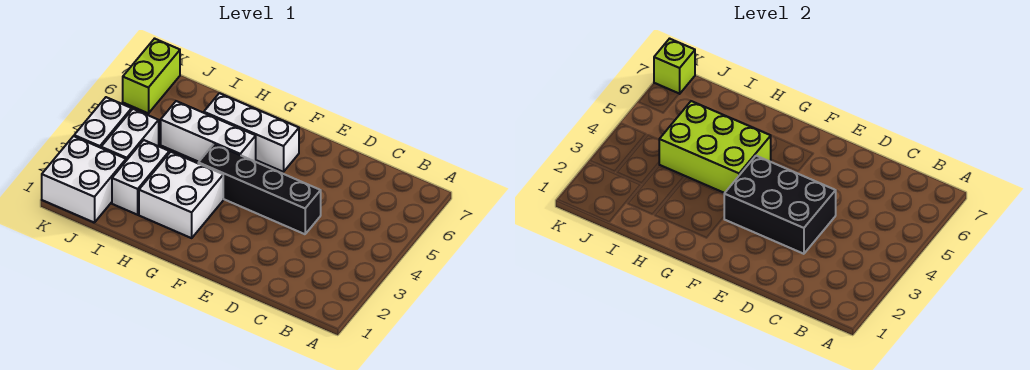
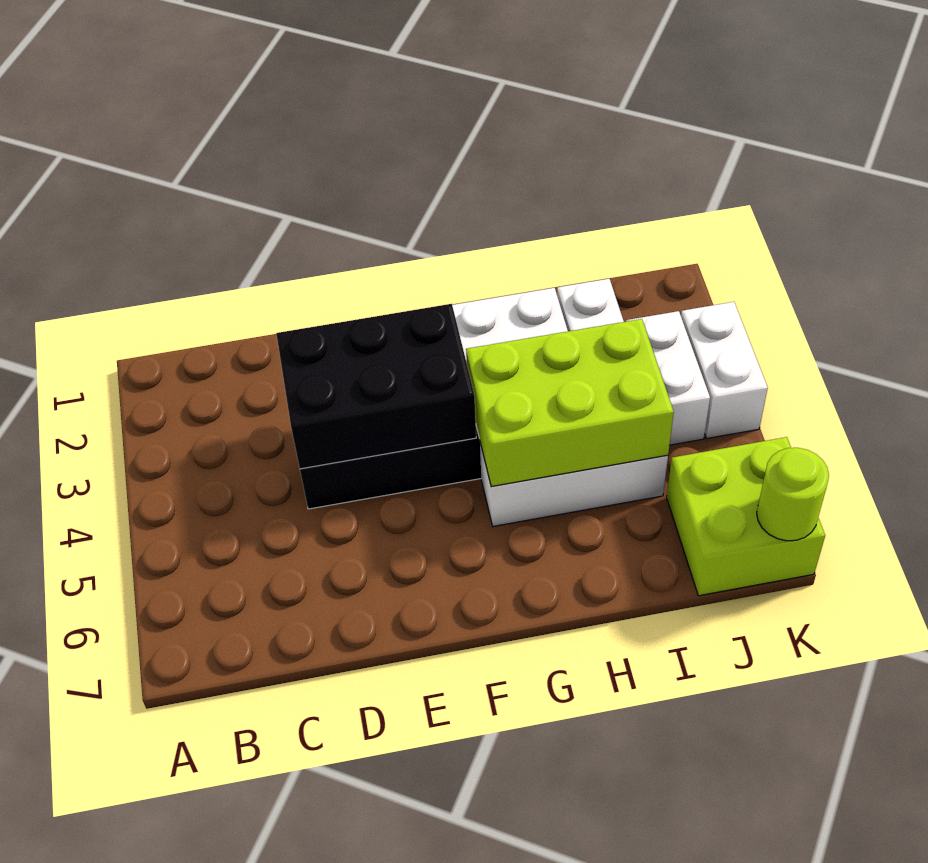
white brick F6:H6 level 1 -> none
white brick J1:K2 level 1 -> none
lime brick K6:K7 level 1 -> lime brick J6:K7 level 1
lime brick K7 level 2 -> lime round brick K7 level 2

